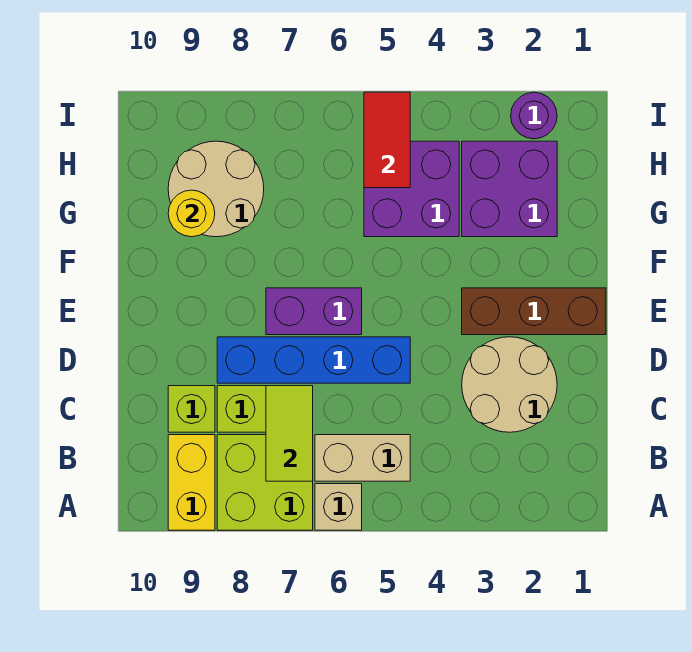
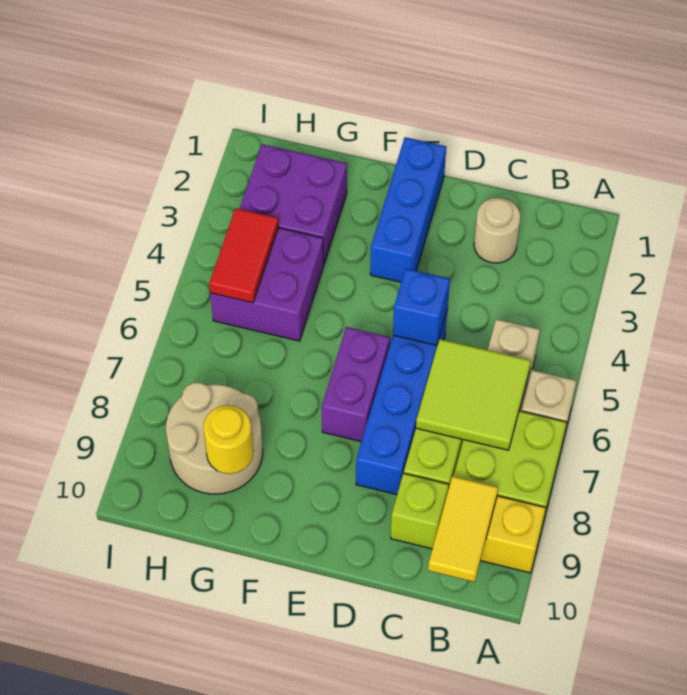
lime tile B7:C7 level 2 -> lime tile B6:C7 level 2
none -> yellow tile B9:B10 level 2
tan round brick C2:D3 level 1 -> tan round brick C2 level 1
none -> blue brick D5 level 2
brown brick E1:E3 level 1 -> blue brick E1:E3 level 1
red tile H5:I5 level 2 -> red tile H4:H5 level 2
purple round brick I2 level 1 -> none

